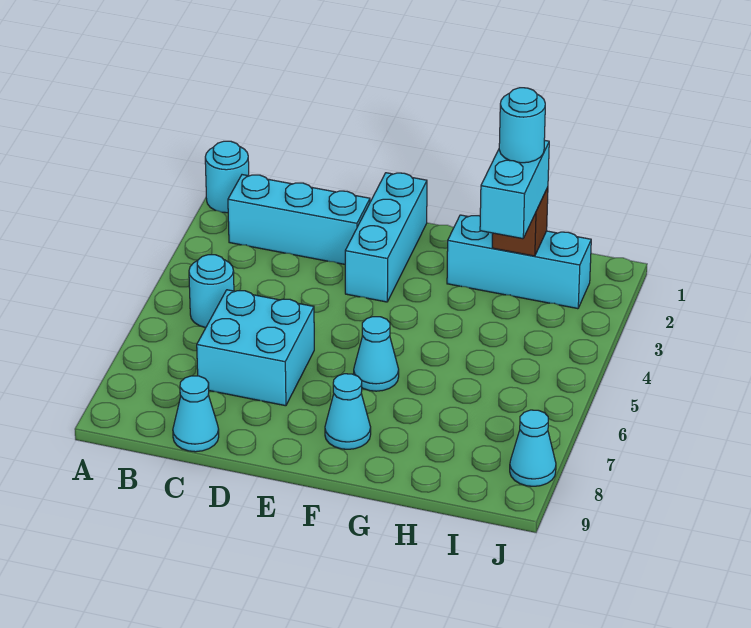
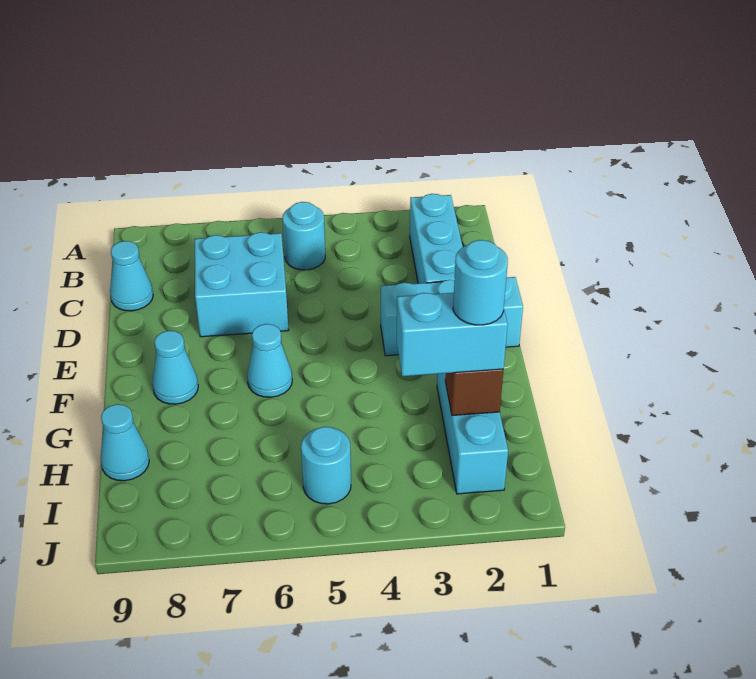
cyan round brick A1 level 1 -> cyan round brick I5 level 1
cyan cone J8 level 1 -> cyan cone H9 level 1

